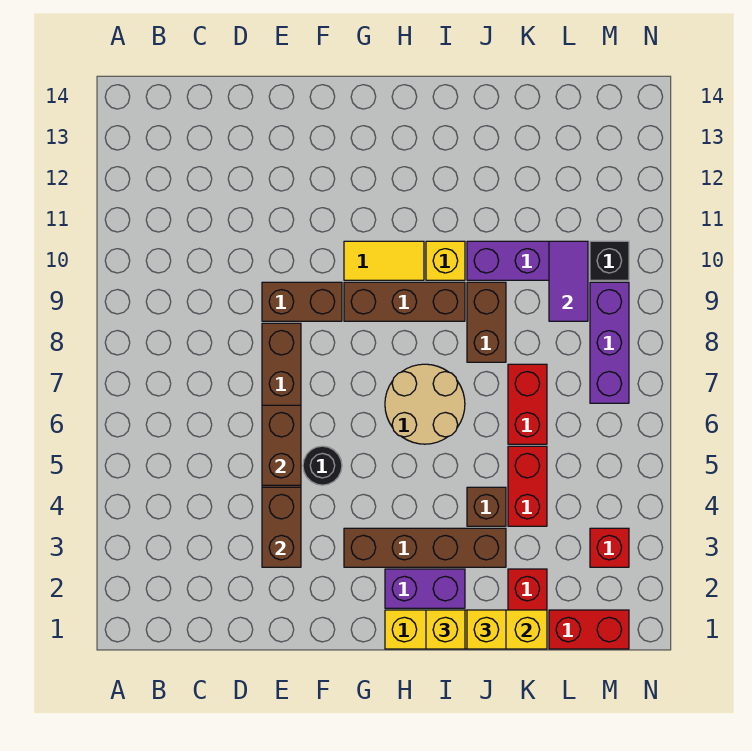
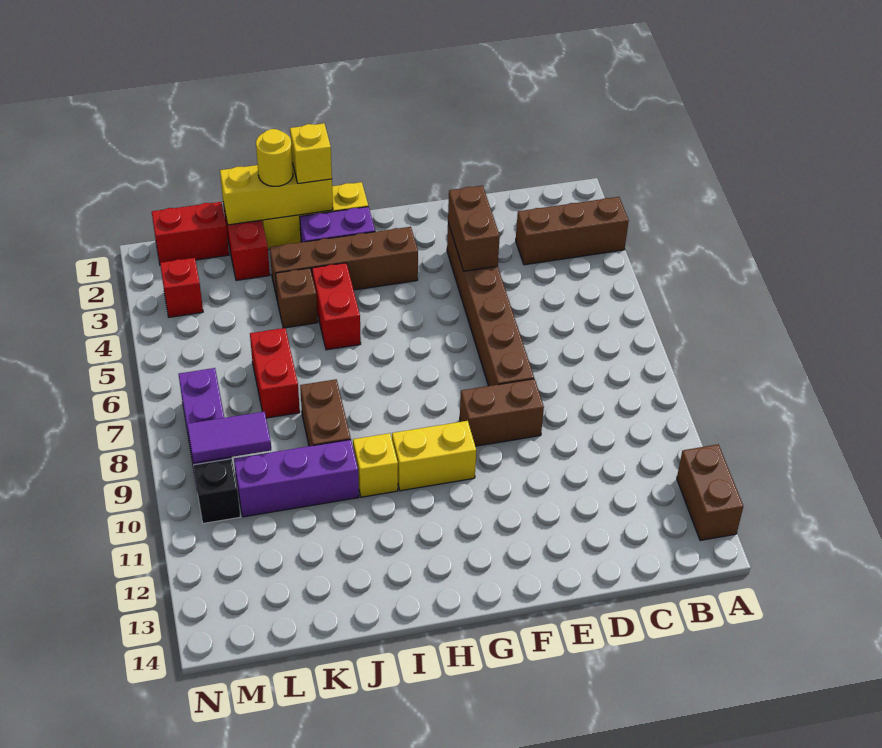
brown brick E5:E6 level 2 -> brown brick A12:A13 level 1
black round brick F5 level 1 -> none
brown brick G9:I9 level 1 -> brown brick A3:C3 level 1
yellow tile G10:H10 level 1 -> yellow brick G10:H10 level 1
tan round brick H6:I7 level 1 -> none
yellow brick J1 level 3 -> yellow round brick J1 level 3
red brick K4:K5 level 1 -> red brick I4:I5 level 1
purple tile L9:L10 level 2 -> purple tile L9:M9 level 2

